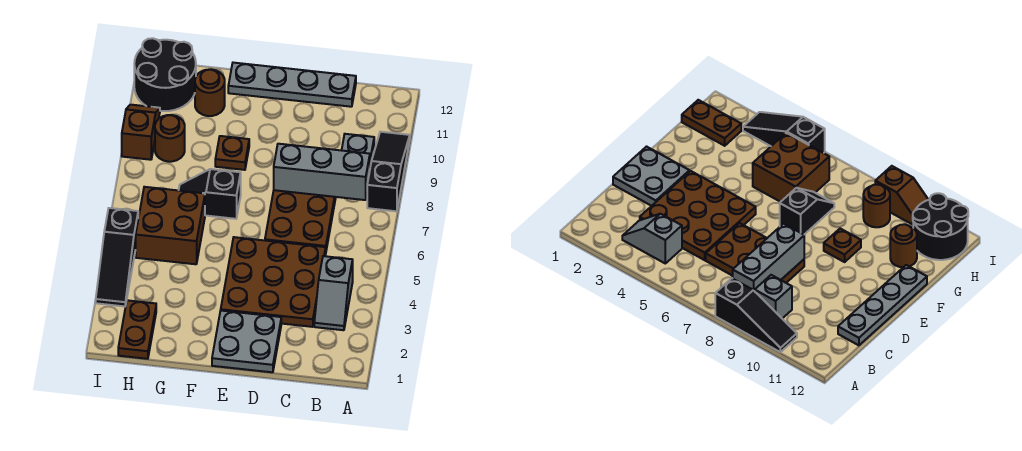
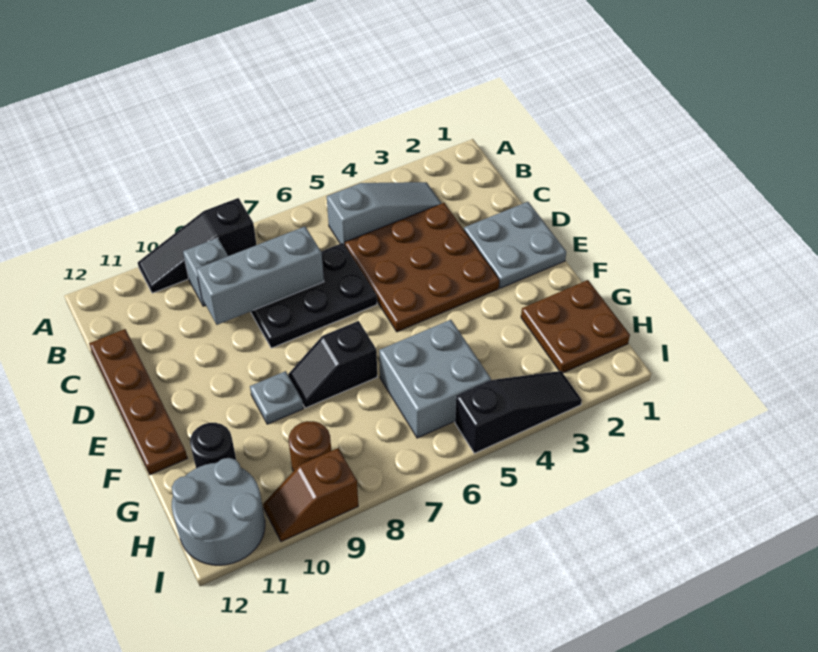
grey slope B3:B4 level 1 top 4 -> grey slope B3:B5 level 1 top 5
grey brick B8:D8 level 2 -> grey brick C7:C9 level 2
brown plate C6:D8 level 1 -> black plate C6:D8 level 1
grey plate C12:F12 level 1 -> brown plate C12:F12 level 1
black slope F7:G7 level 1 top F -> black slope F7:F8 level 1 top 7
brown plate F9 level 1 -> grey plate F9 level 1
brown brick G5:H6 level 1 -> grey brick G5:H6 level 1
brown round brick G11 level 1 -> black round brick G11 level 1
brown plate H1:H2 level 1 -> brown plate G1:H2 level 1
black round brick H11:I12 level 1 -> grey round brick H11:I12 level 1

